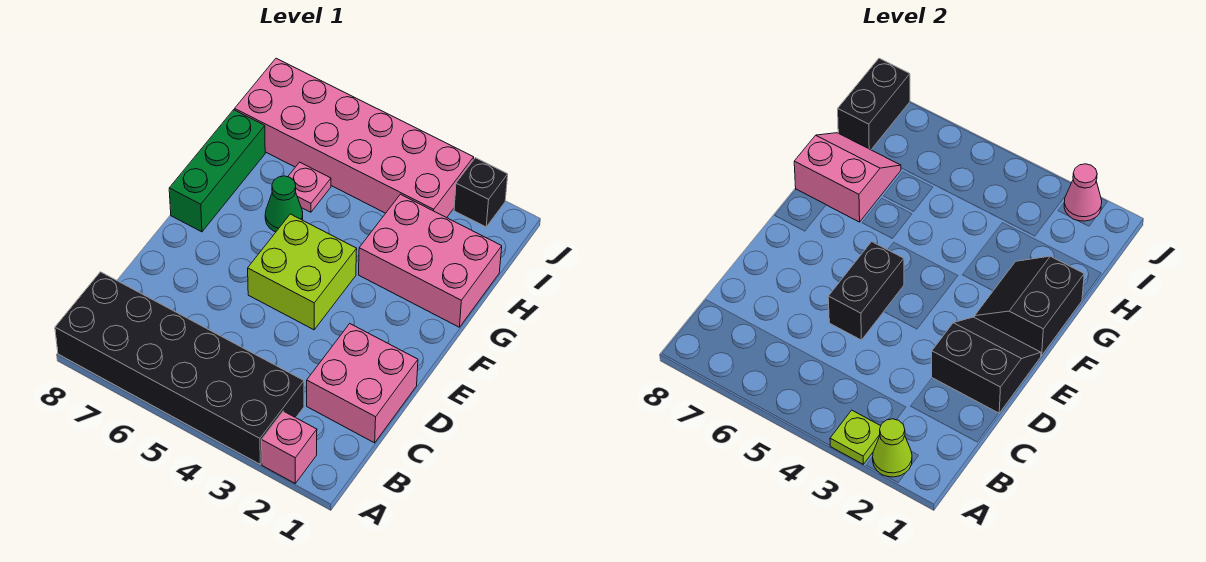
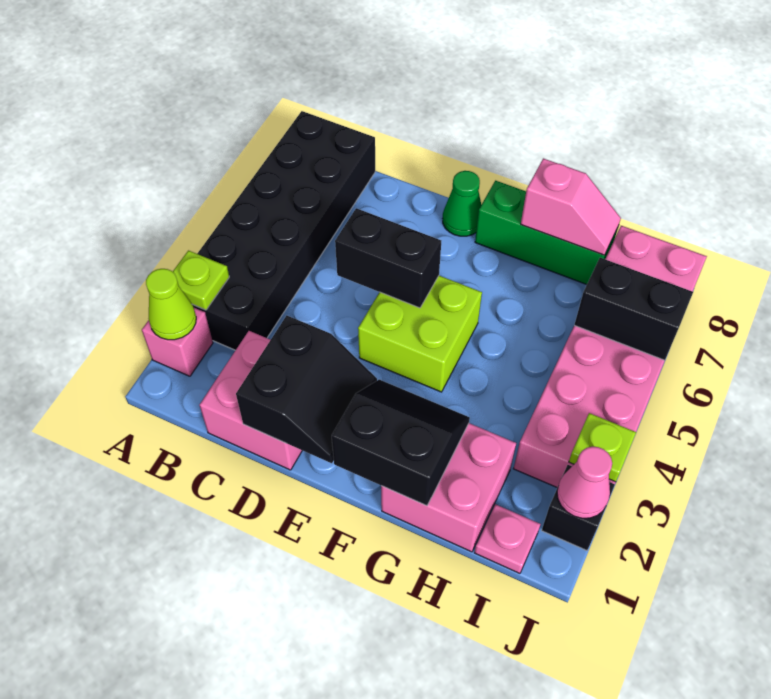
pink brick G1:H3 level 1 -> pink brick G1:H2 level 1
green cone G6 level 1 -> green cone E8 level 1
pink slope G7:H8 level 2 top G -> pink slope G8:H8 level 2 top G
pink plate H6 level 1 -> pink plate I1 level 1
black brick I8:J8 level 2 -> black brick I6:J6 level 2
none -> lime plate J3 level 2

